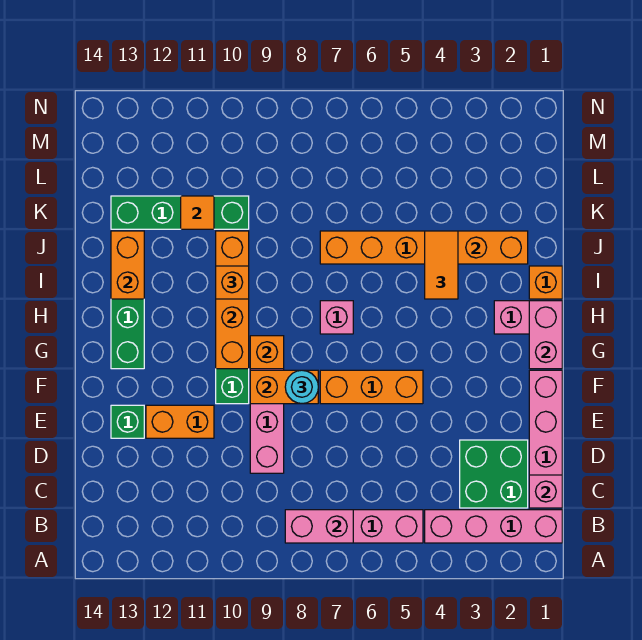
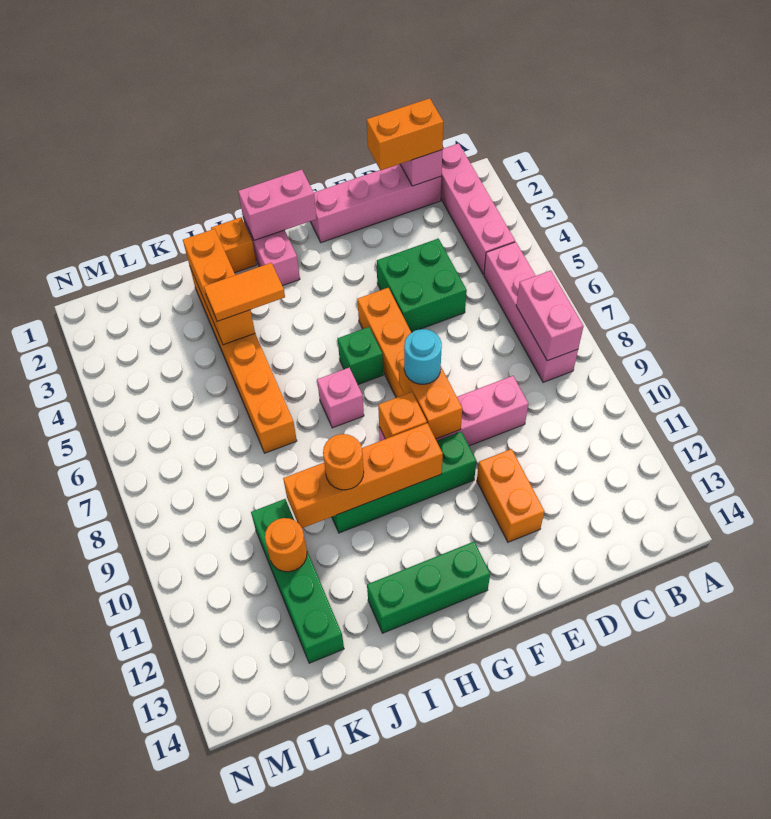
green brick C2:D3 level 1 -> green brick D4:E5 level 1
green brick E13 level 1 -> green brick G6 level 1
orange brick I10 level 3 -> orange round brick I10 level 3
orange brick I13:J13 level 2 -> orange brick C1:D1 level 3
orange tile K11 level 2 -> orange round brick K11 level 2

